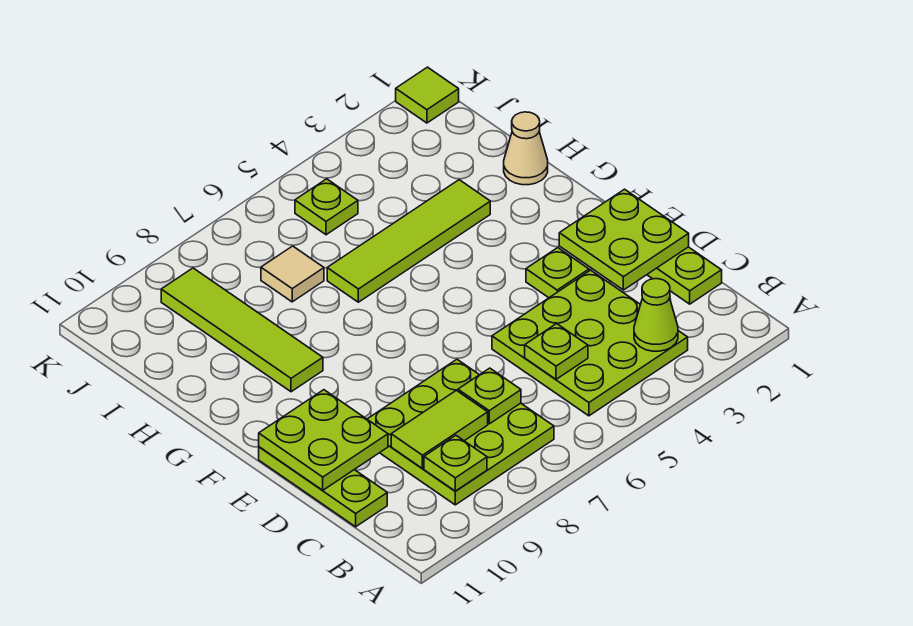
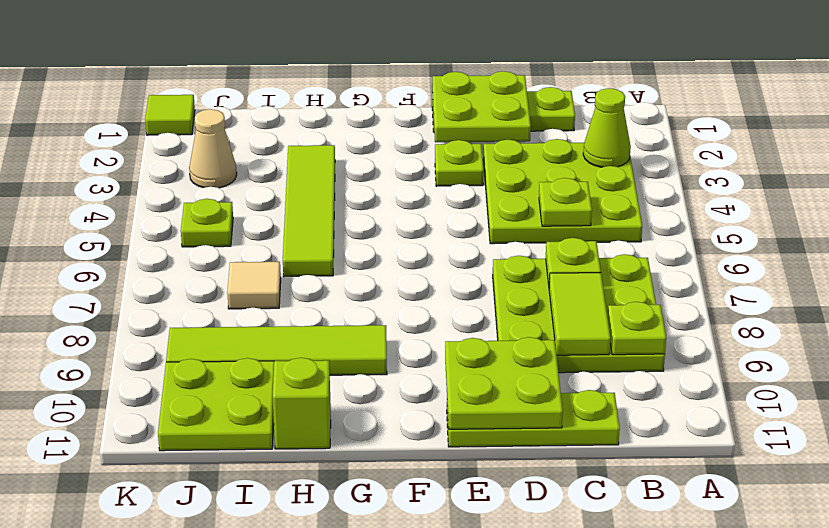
tan cone H1 level 1 -> tan cone J3 level 1
none -> lime brick H11 level 1
none -> lime plate I10:J11 level 1

